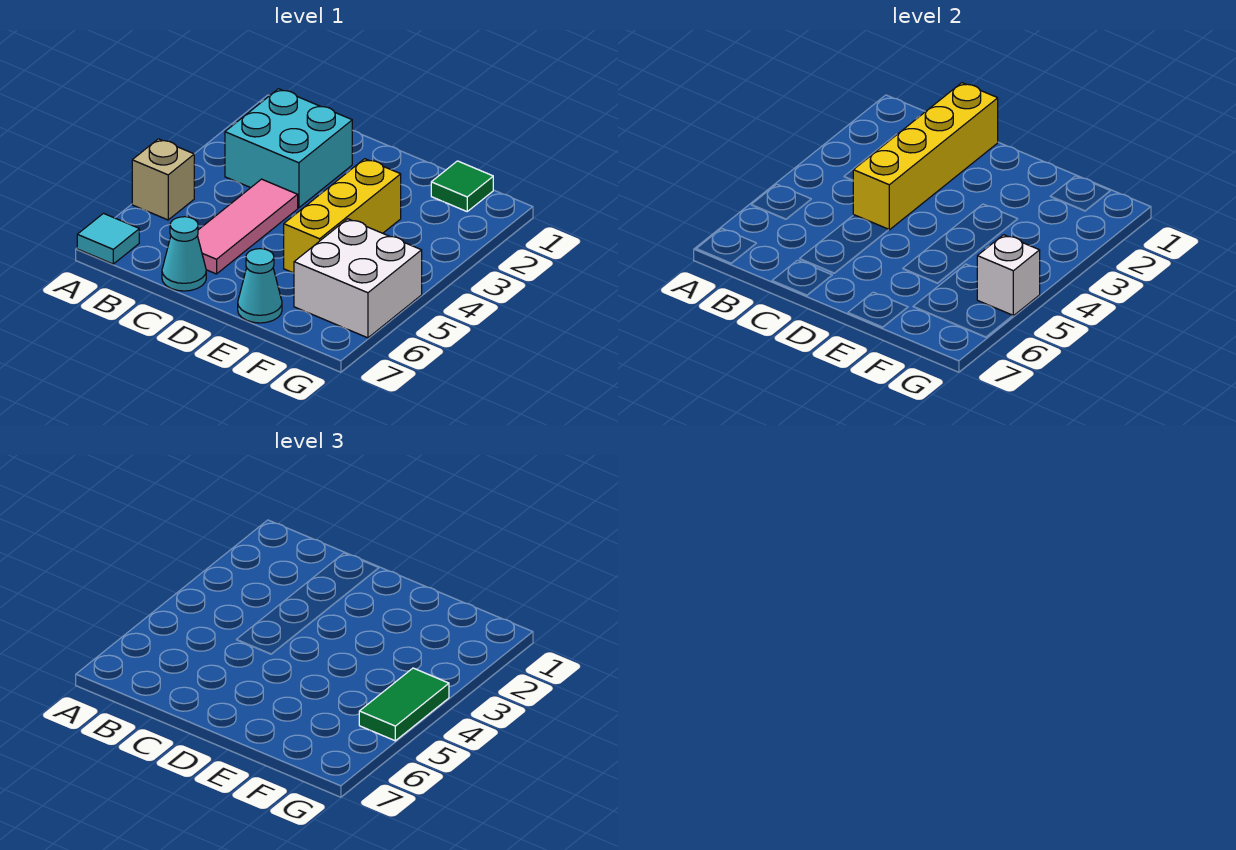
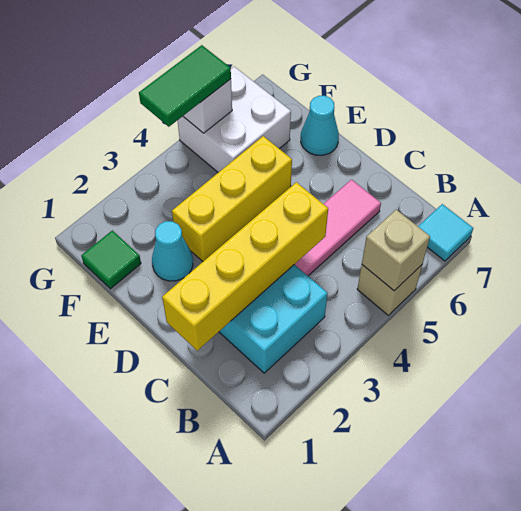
none -> tan brick A5 level 2
cyan cone C7 level 1 -> cyan cone E2 level 1

